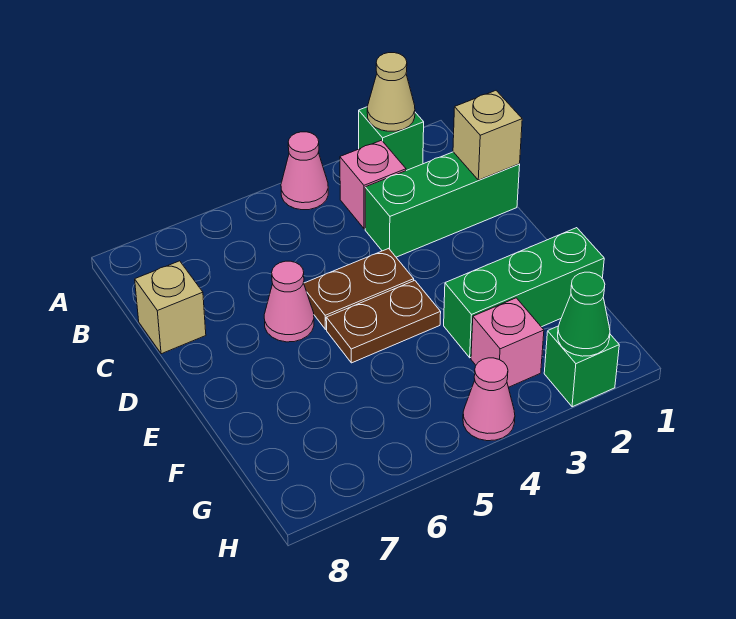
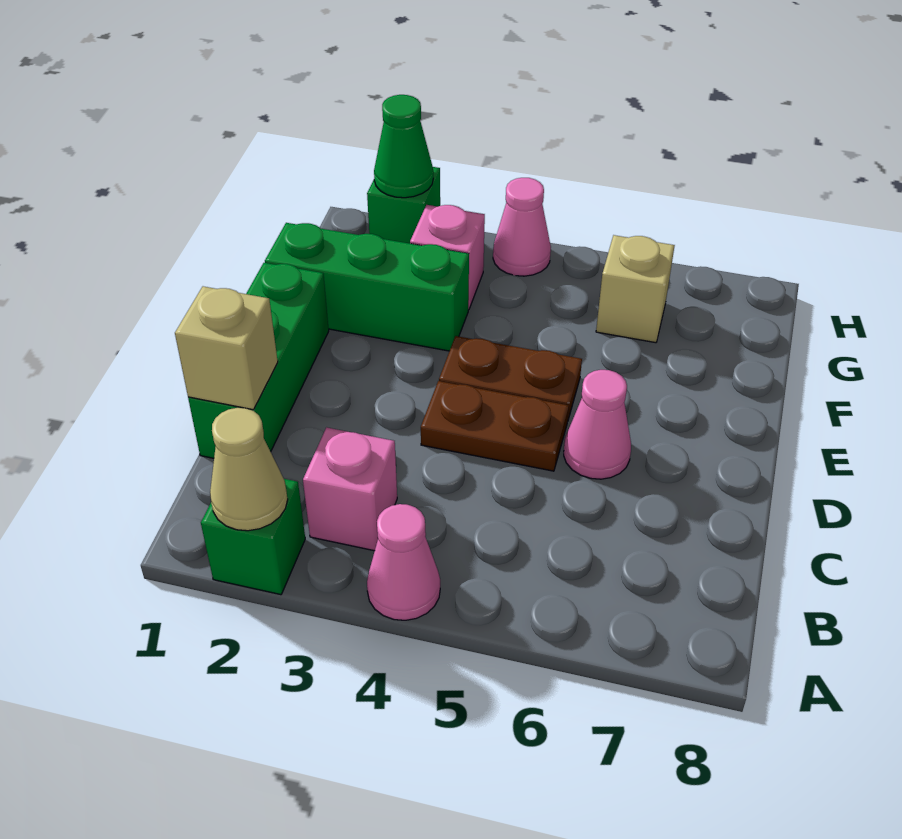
green brick C1:C3 level 1 -> green brick C1:E1 level 1
tan brick C8 level 1 -> tan brick G6 level 1

